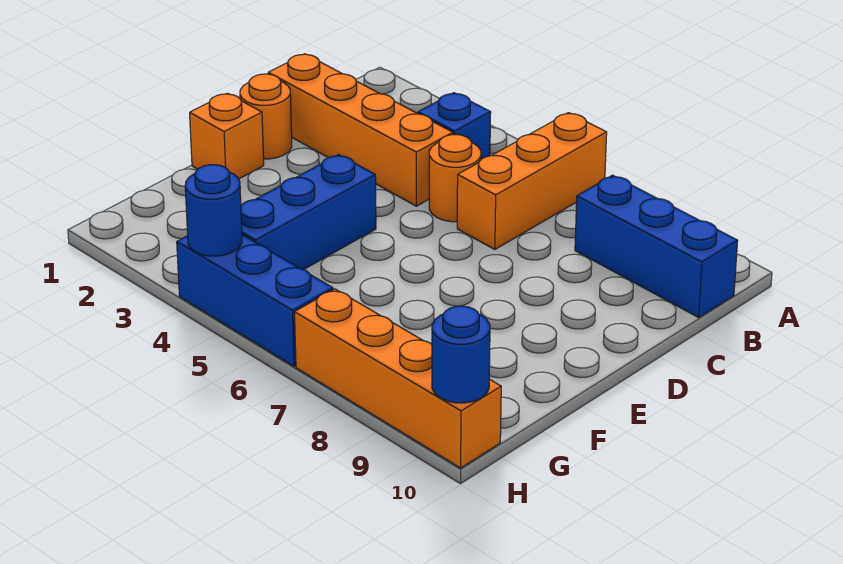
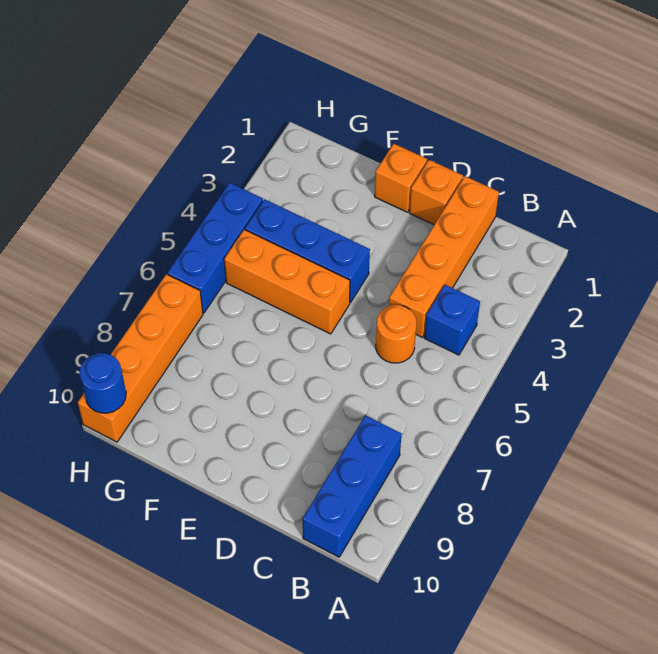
orange brick A6:C6 level 1 -> orange brick E5:G5 level 1
orange round brick D1 level 1 -> orange brick D1 level 1
blue round brick H4 level 2 -> none

